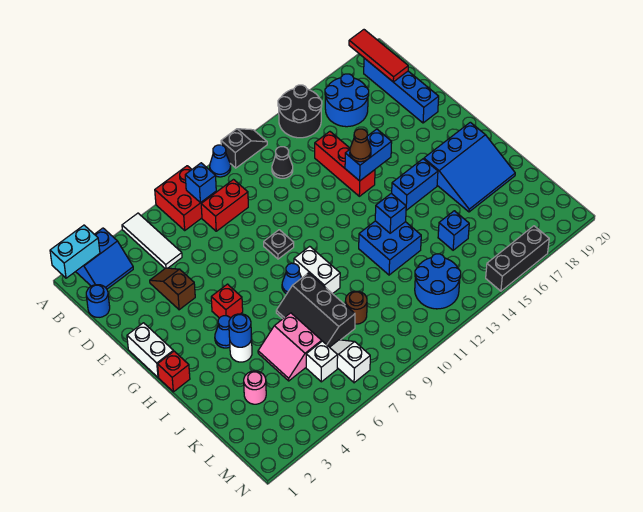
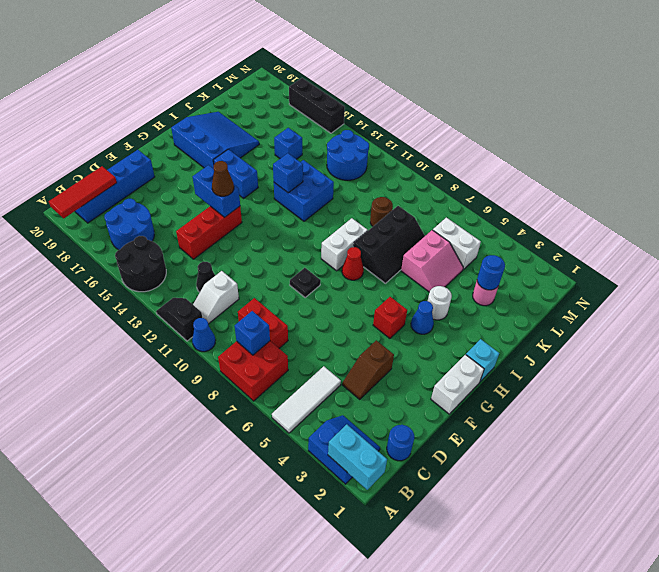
red brick H1 level 1 -> cyan brick H1 level 1
blue cone H8 level 1 -> red cone H8 level 1
blue round brick I4 level 2 -> blue round brick K3 level 2
white brick L6 level 1 -> white brick L5:L6 level 1
white slope L7:M7 level 1 top M -> white slope B11:C11 level 1 top C

